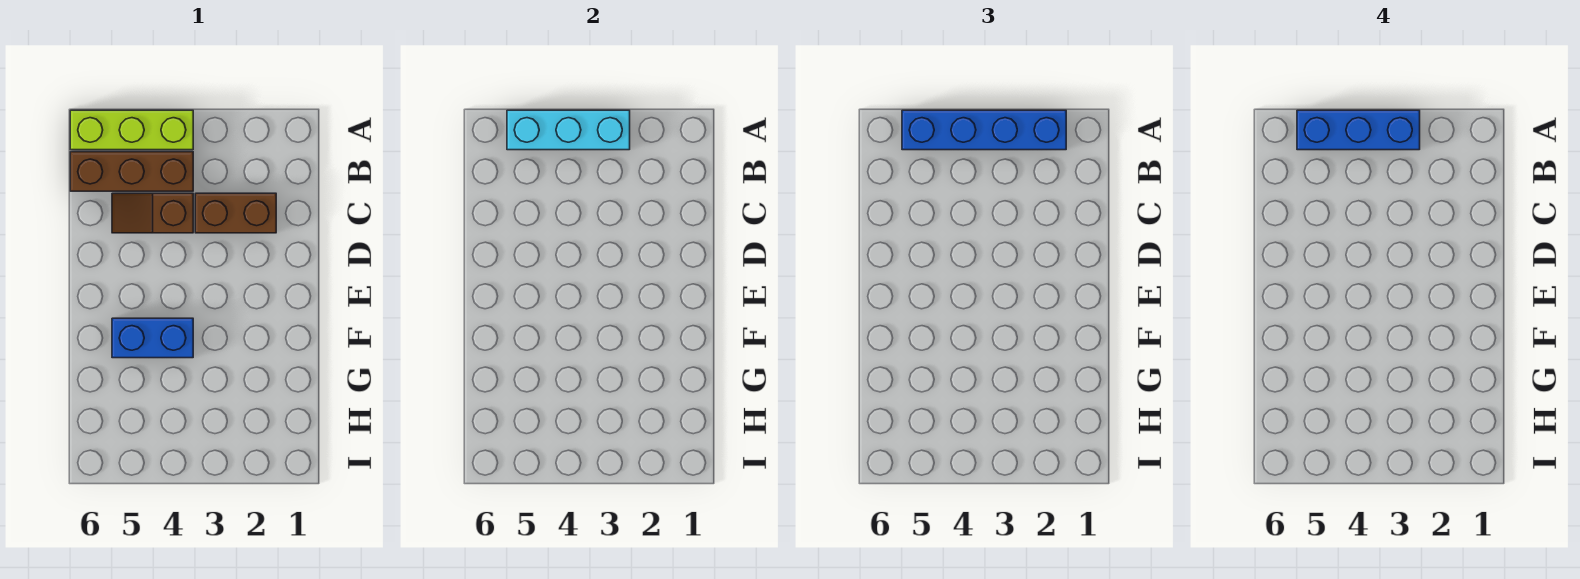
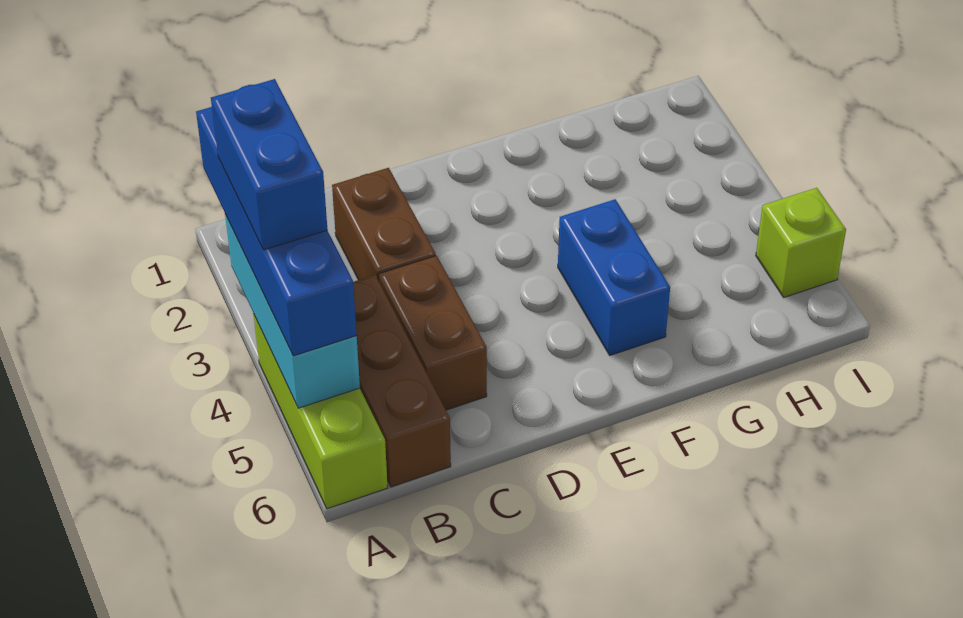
blue brick A3:A5 level 4 -> blue brick A3:A4 level 4
brown slope C4:C5 level 1 top 4 -> brown brick C4:C5 level 1
none -> lime brick I5 level 1

